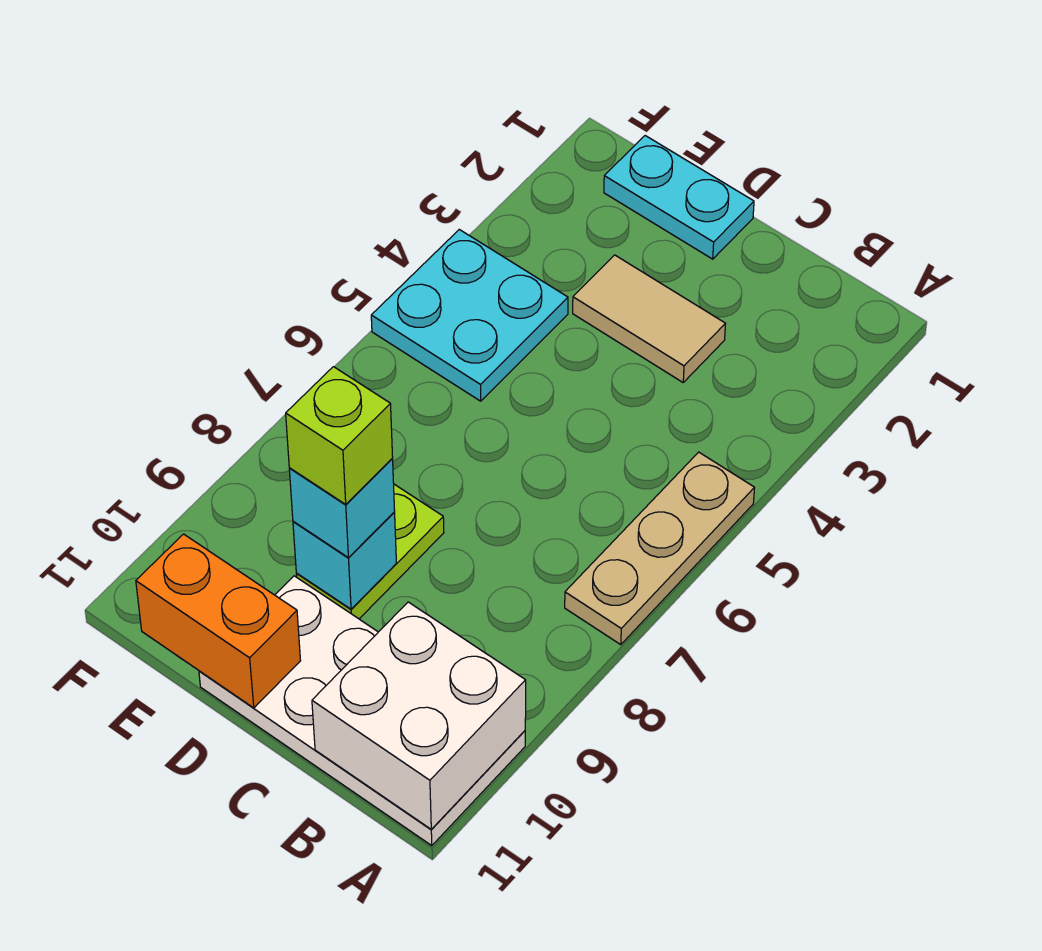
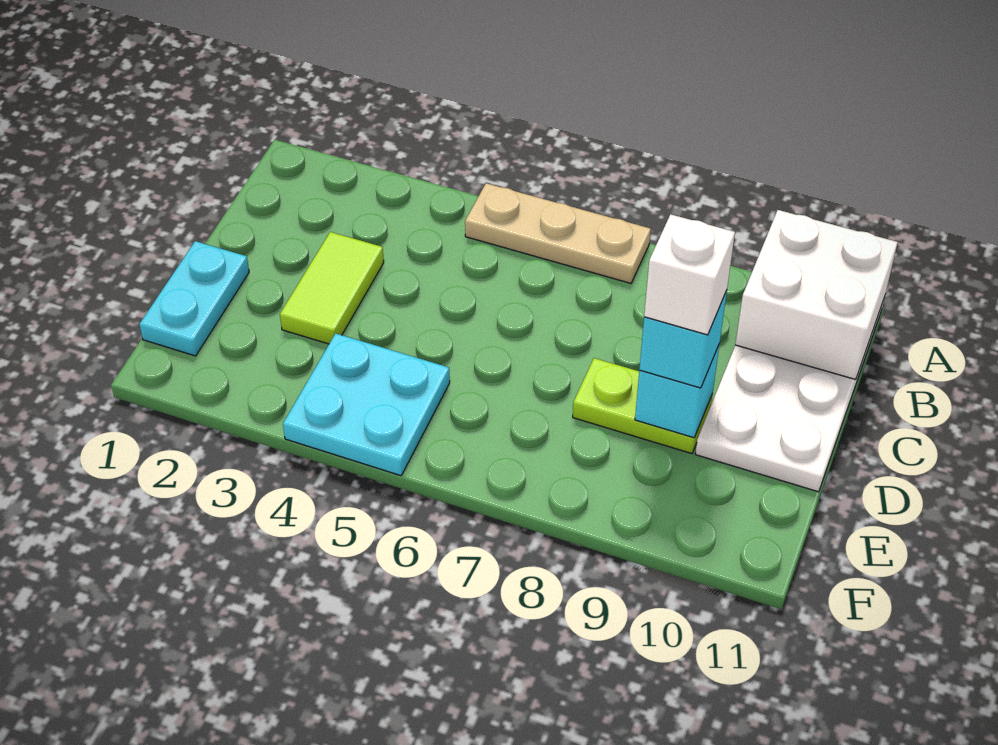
tan tile C3:D3 level 1 -> lime tile C3:D3 level 1
lime brick D9 level 4 -> white brick D9 level 4
orange brick D11:E11 level 2 -> none

